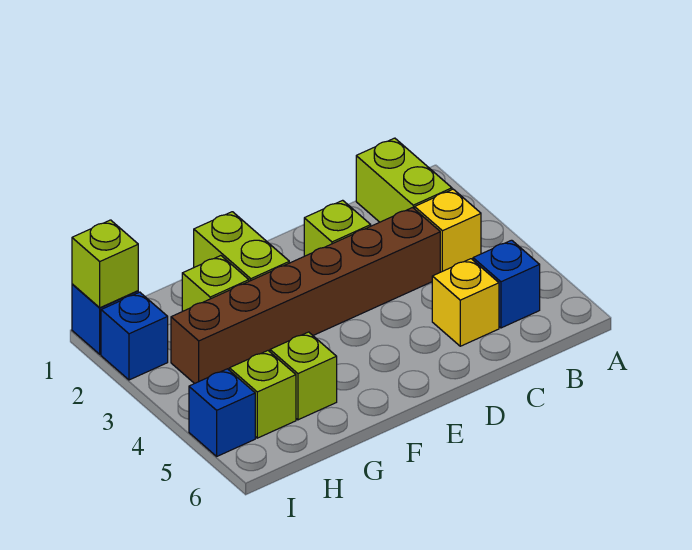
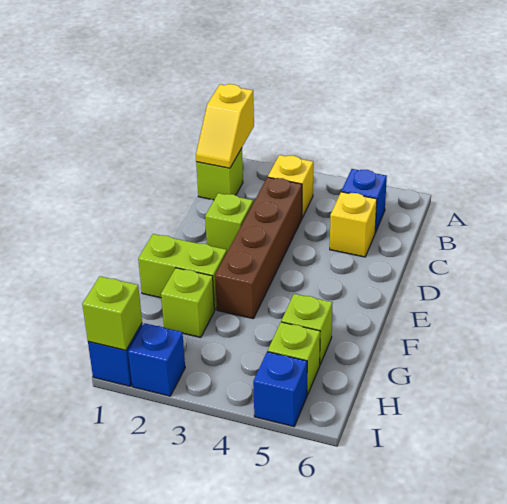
none -> yellow slope A1:B1 level 2 top A
lime brick B1:B2 level 1 -> lime brick B1 level 1
brown brick C3:H3 level 1 -> brown brick C3:F3 level 1

